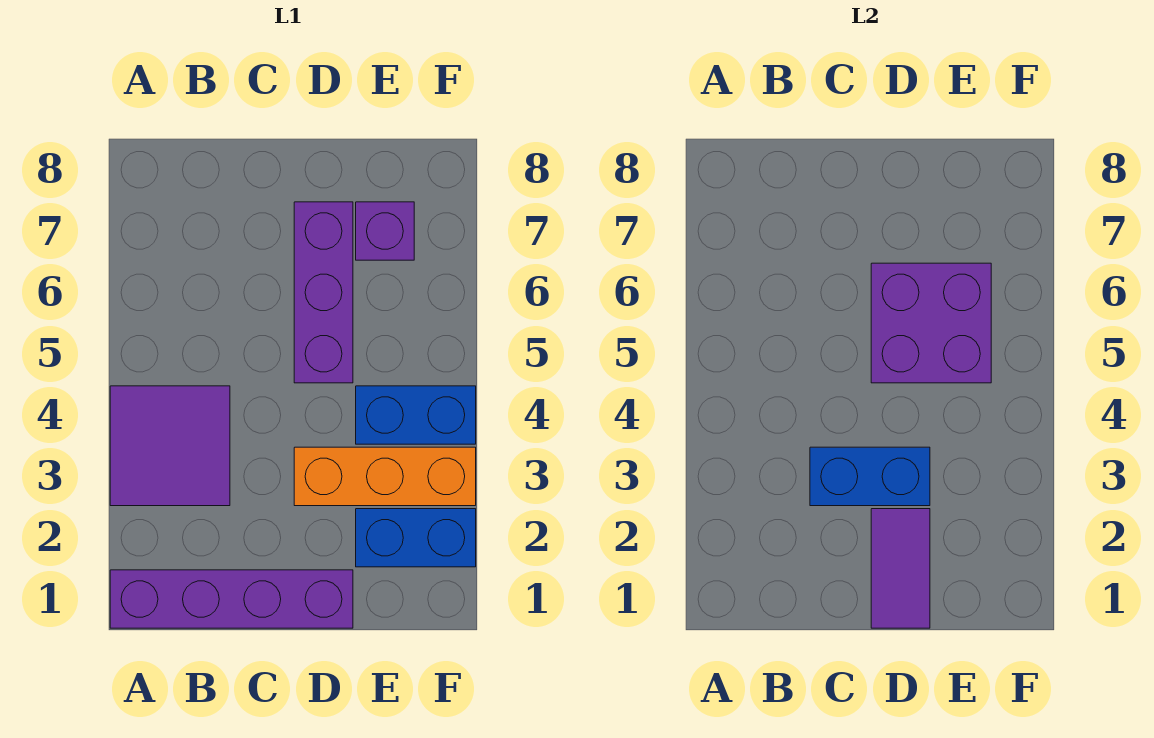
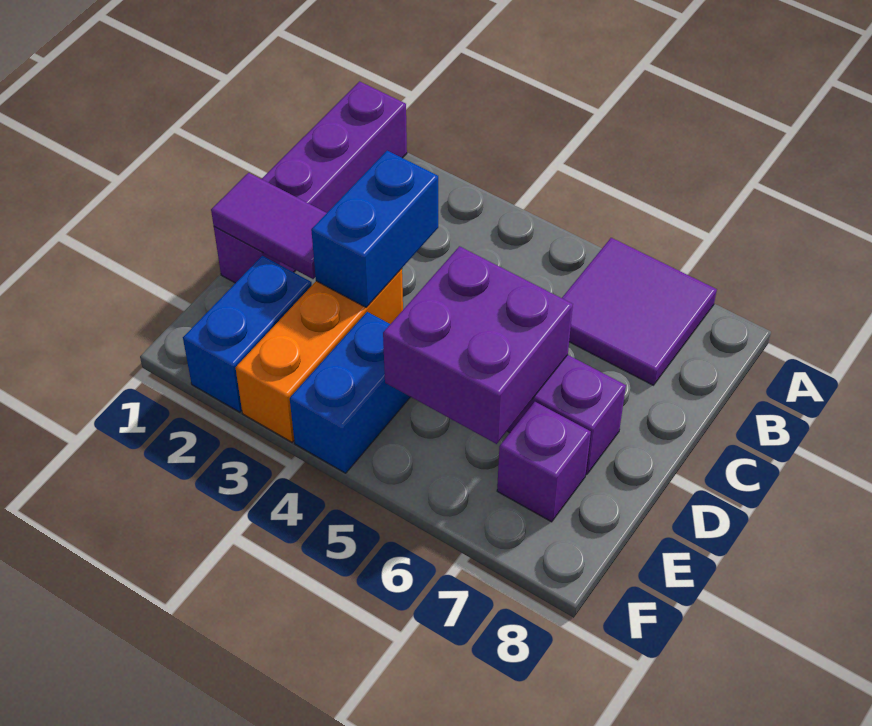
purple tile A3:B4 level 1 -> purple tile A6:B7 level 1

